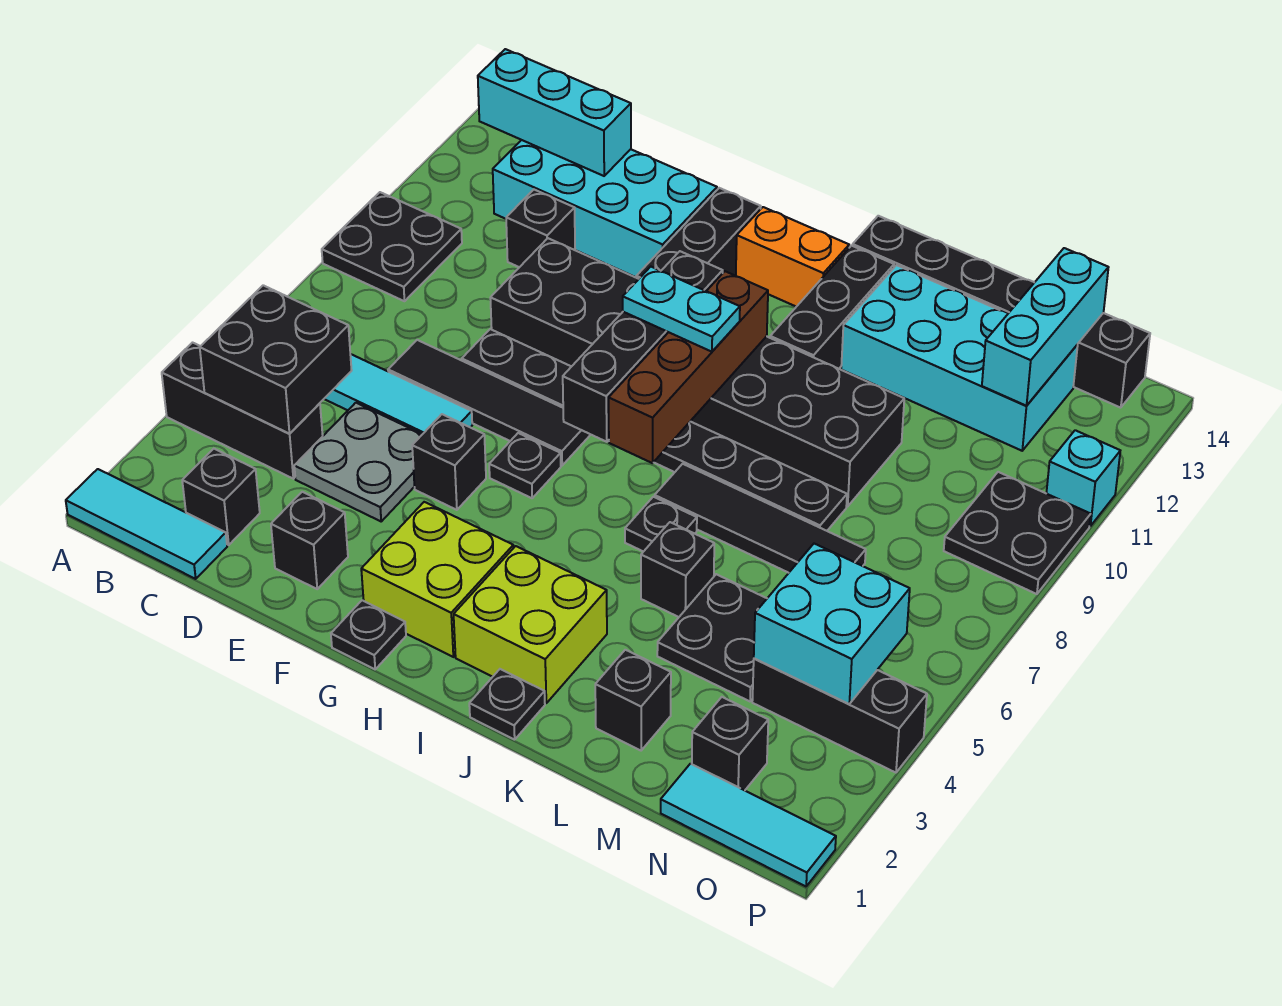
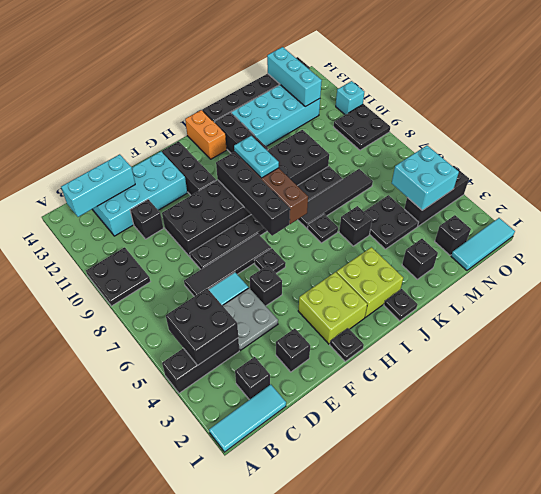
cyan plate H9:I9 level 3 -> cyan plate I9:I10 level 3
orange brick H13:I13 level 1 -> orange brick I13:I14 level 1

